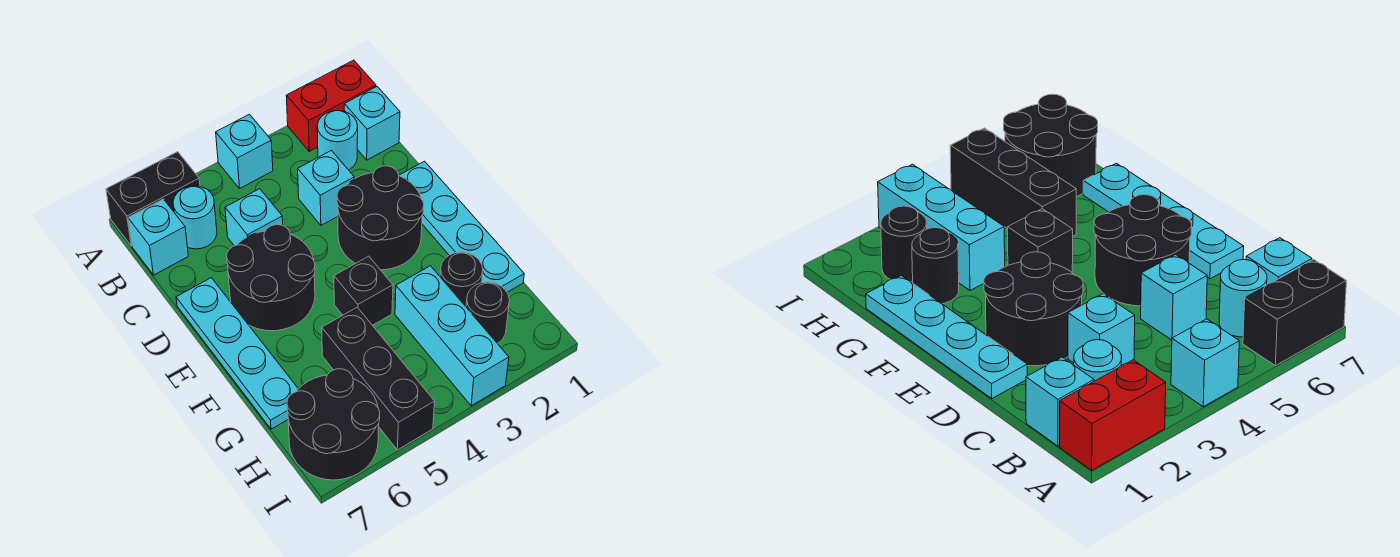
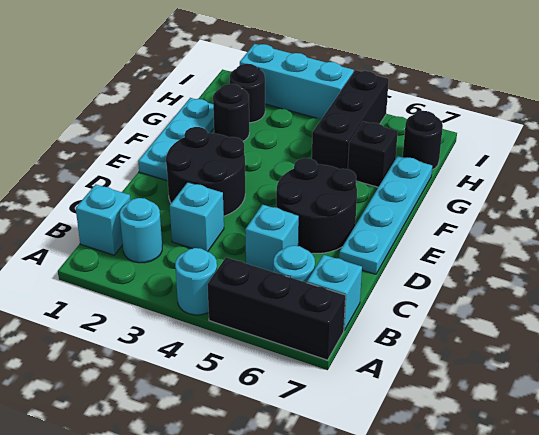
red brick A1:A2 level 1 -> none
cyan brick A4 level 1 -> cyan round brick A4 level 1
black brick A6:A7 level 1 -> black brick A5:A7 level 1
cyan plate D1:G1 level 1 -> cyan plate E1:G1 level 1
black brick F4 level 1 -> black brick G6 level 1
cyan brick G3:I3 level 1 -> cyan brick I2:I4 level 1
black round brick H6:I7 level 1 -> black round brick H7 level 1

